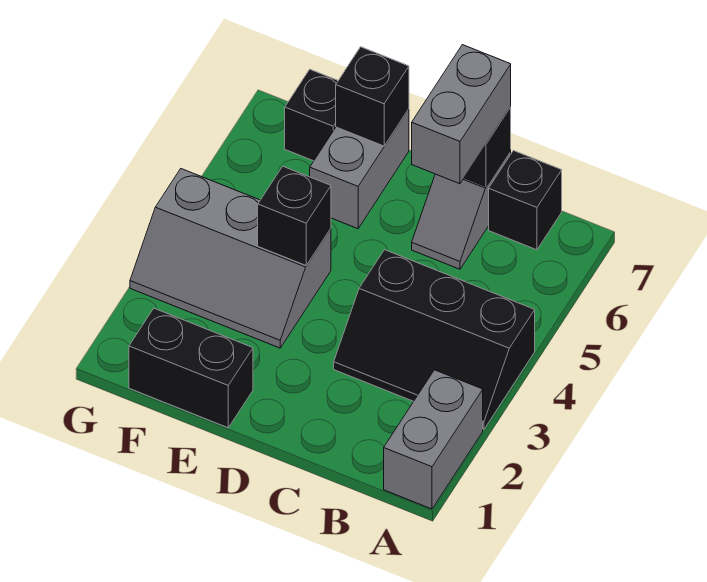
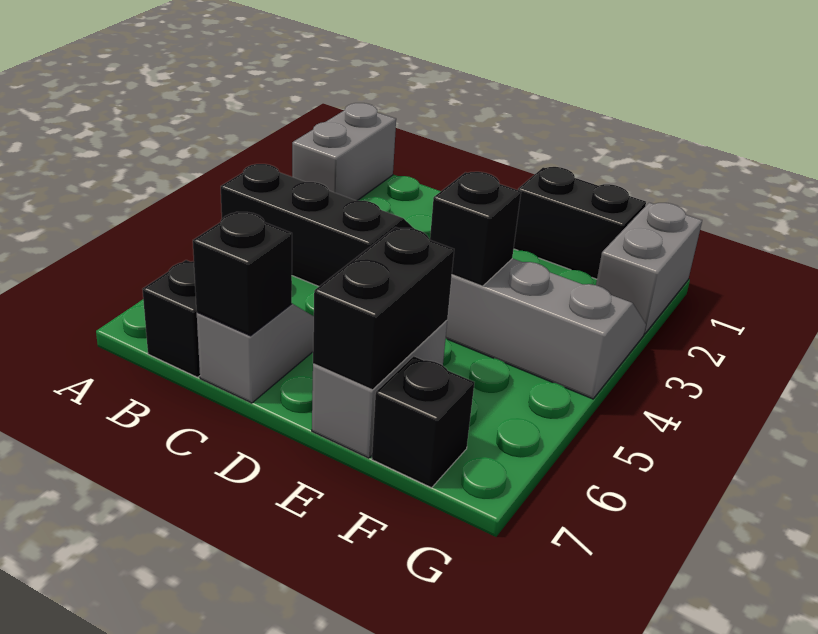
grey brick C6:C7 level 3 -> grey brick G1:G2 level 1
black brick E7 level 2 -> black brick E6:E7 level 2

